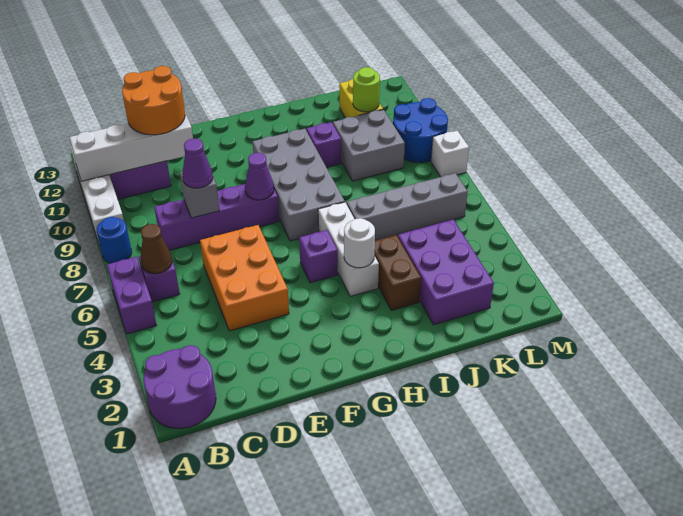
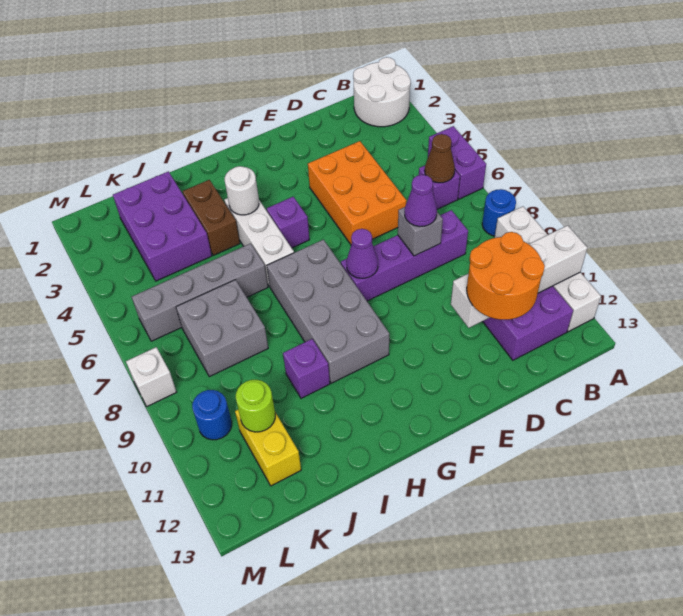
purple round brick A1:B2 level 1 -> white round brick A1:B2 level 1
grey brick J9:K10 level 1 -> grey brick J7:K8 level 1
blue round brick L9:M10 level 1 -> blue round brick L10 level 1

